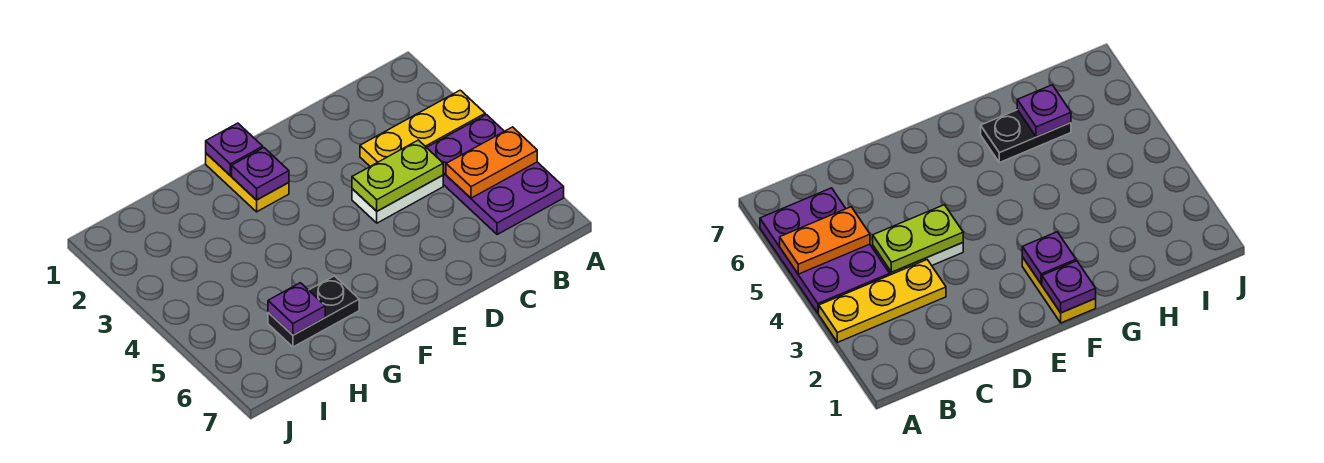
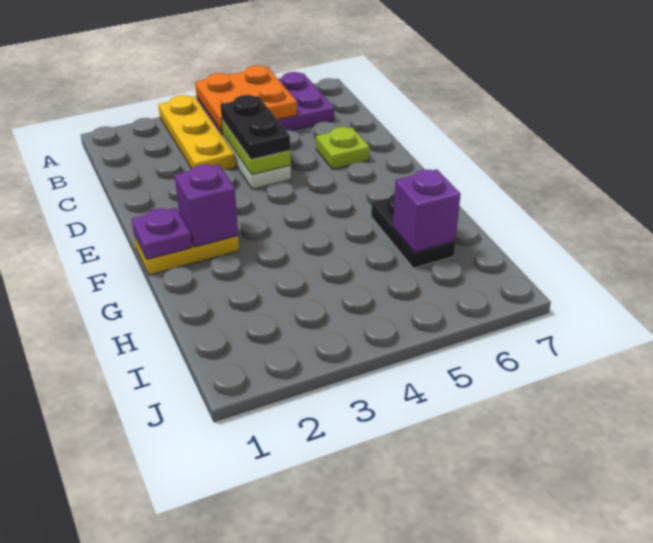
orange plate A5:B5 level 2 -> orange plate A4:B5 level 2
none -> black plate C4:D4 level 3
none -> lime plate D6 level 1
purple plate F2 level 2 -> purple brick F2 level 2
purple plate H6 level 2 -> purple brick H6 level 2

